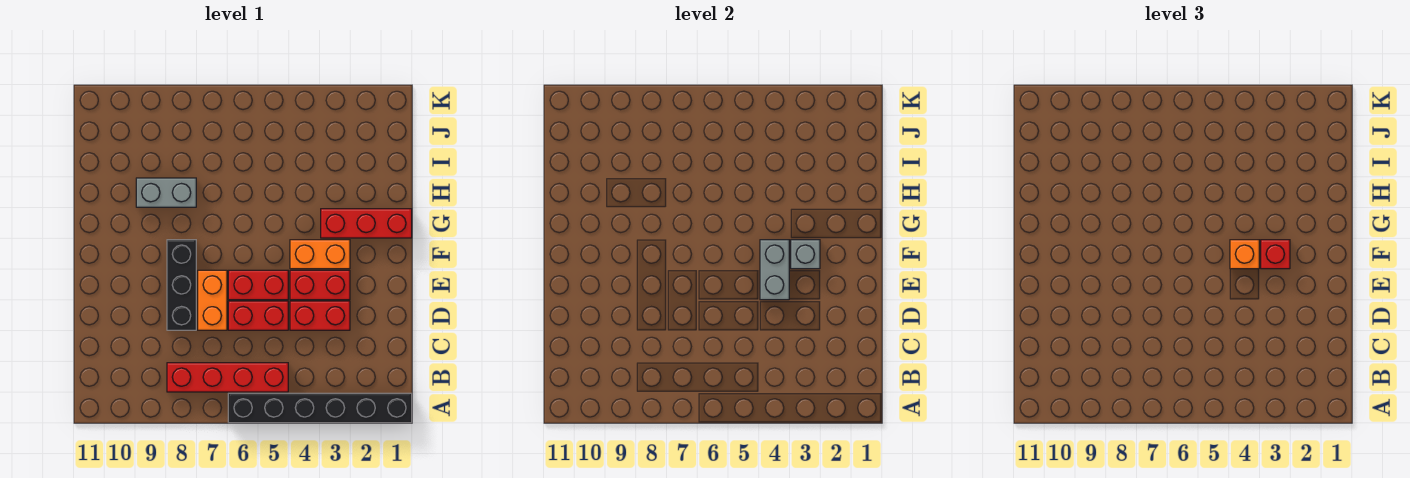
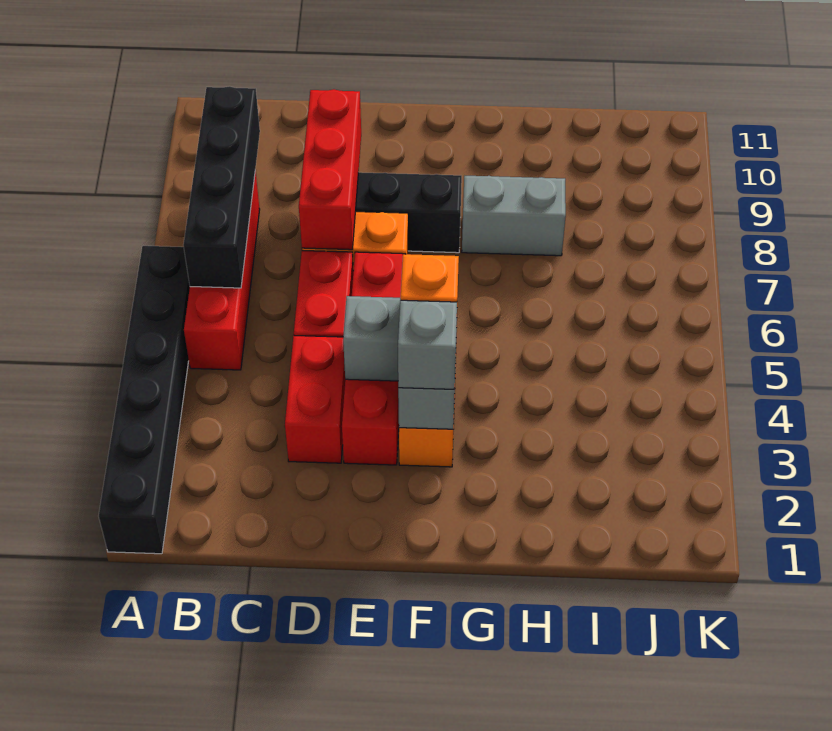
none -> black brick B6:B9 level 2
red brick F3 level 3 -> grey brick F3 level 3
red brick G1:G3 level 1 -> red brick D7:D9 level 2
grey brick H8:H9 level 1 -> grey brick G8:H8 level 1

